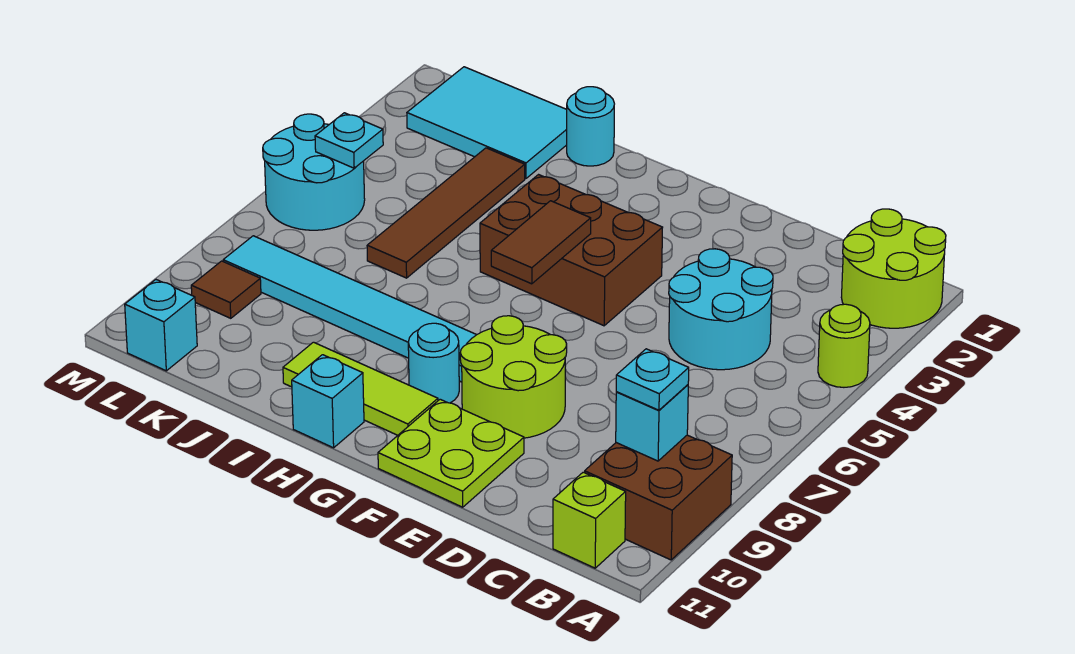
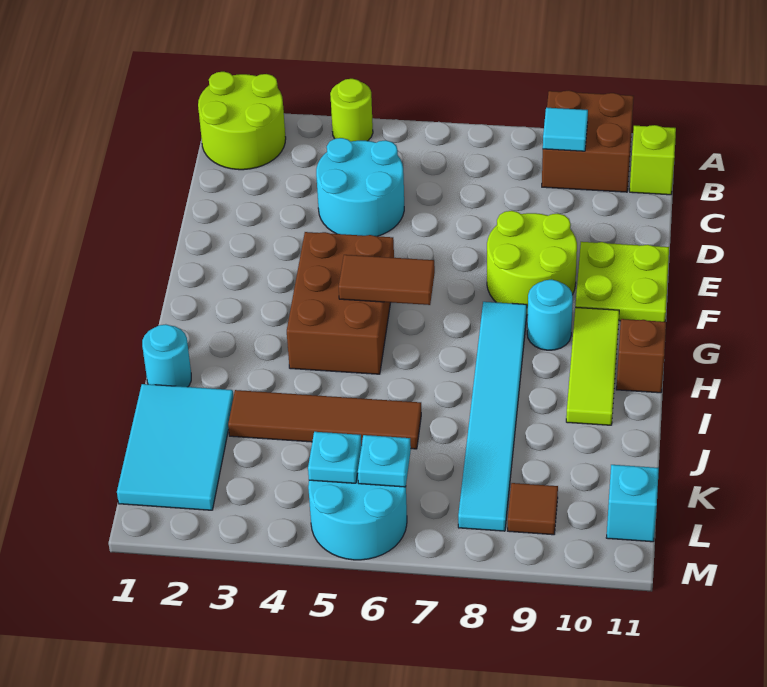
cyan brick B9 level 2 -> cyan tile B9 level 2
cyan plate B9 level 3 -> cyan plate L6 level 2
cyan brick H11 level 1 -> brown brick H11 level 1

